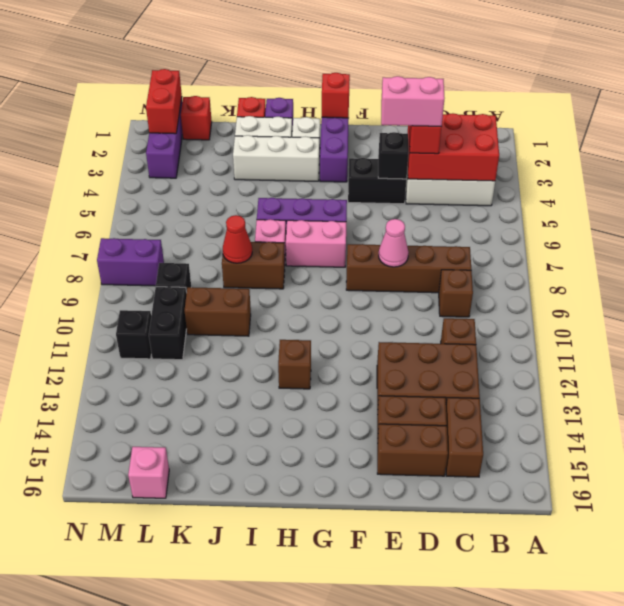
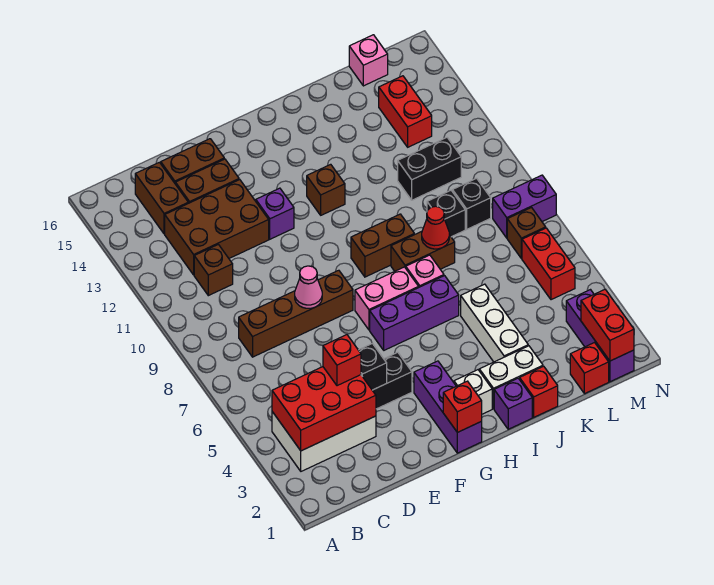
brown brick C9 level 1 -> brown brick M7 level 1
pink brick D4:E4 level 4 -> none
none -> purple brick F12 level 1
white brick H3:J3 level 1 -> white brick J3:J5 level 1
brown brick J10:K10 level 1 -> brown brick H9:I9 level 1
black brick L10:L11 level 1 -> black brick K11:L11 level 1
none -> red brick L13:L14 level 1
none -> red brick M5:M6 level 1
black brick M11 level 1 -> black brick K9 level 1

